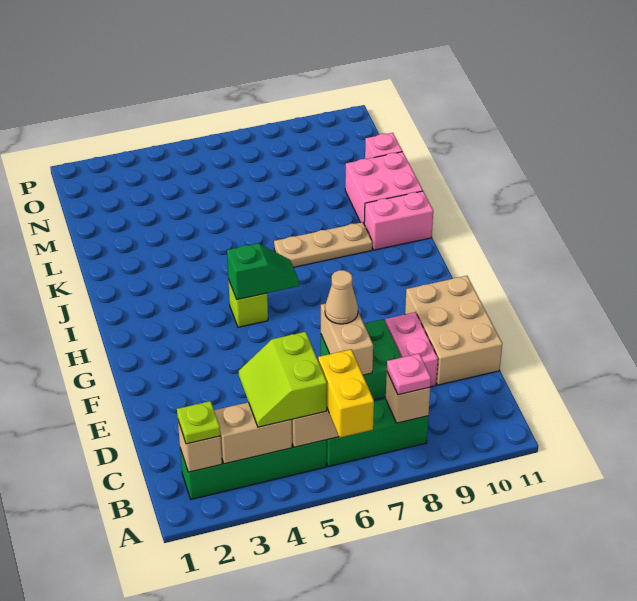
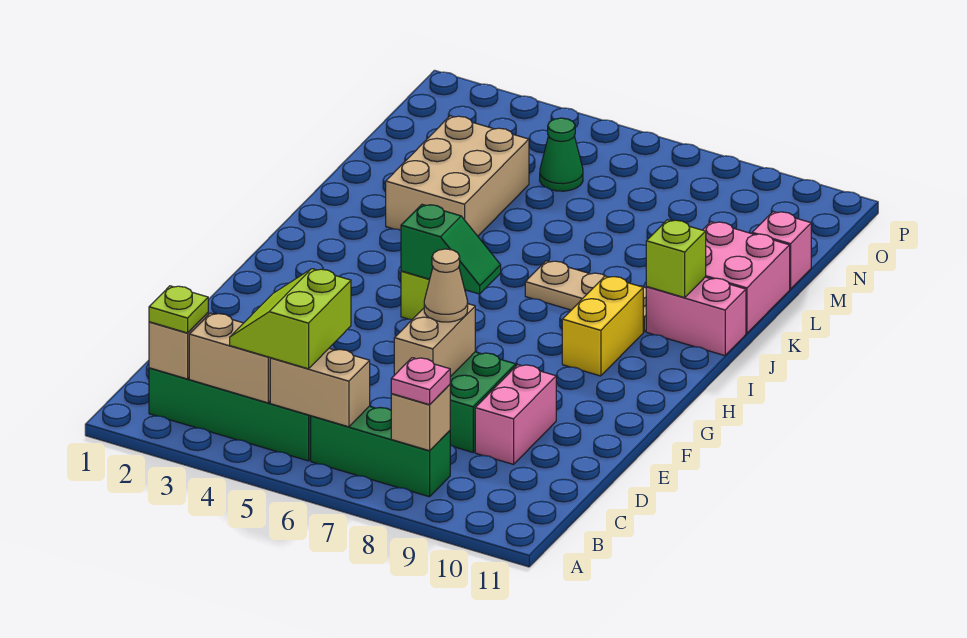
yellow brick A6:B6 level 3 -> yellow brick H9:I9 level 1
tan brick D10:F11 level 1 -> tan brick K3:M4 level 1
none -> lime brick J10 level 2
none -> green cone N5 level 1

